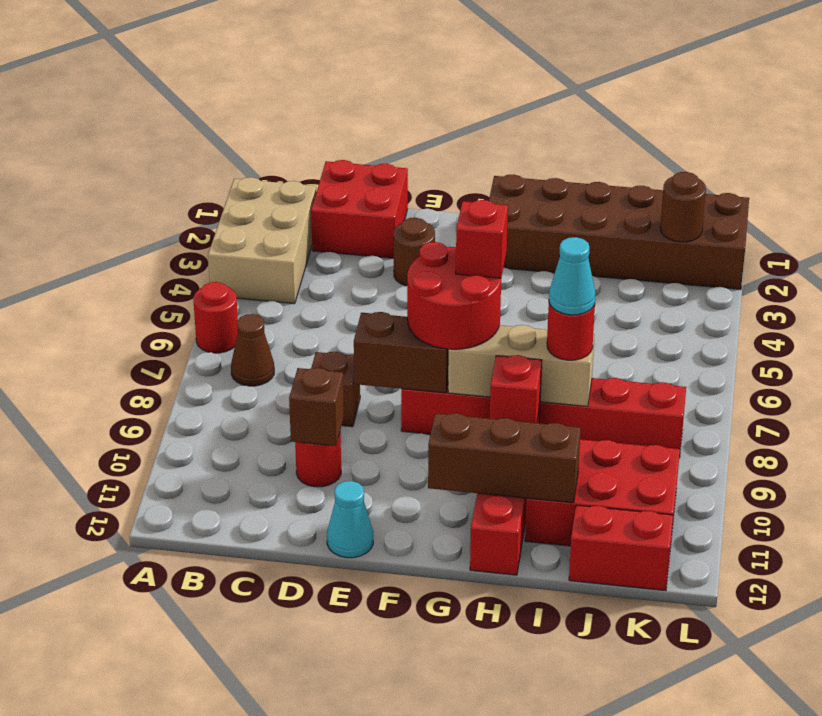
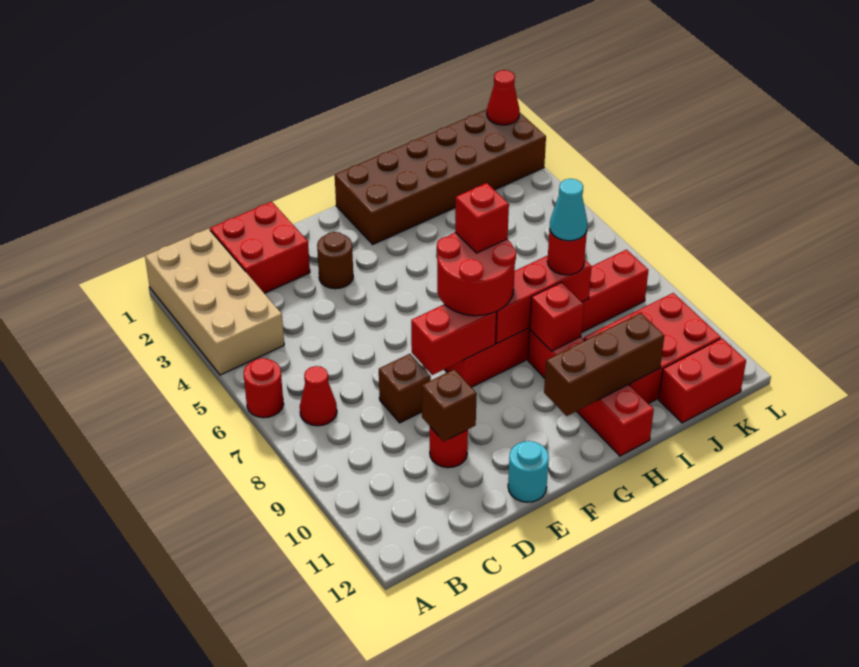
tan brick A2:B4 level 1 -> tan brick A1:B4 level 1
brown cone B7 level 1 -> red cone B7 level 1
brown brick E8:F8 level 2 -> red brick E8:F8 level 2
cyan cone E12 level 1 -> cyan round brick E12 level 1
tan brick G8:I8 level 2 -> red brick G8:I8 level 2
brown round brick K2 level 2 -> none
none -> red cone L1 level 2

